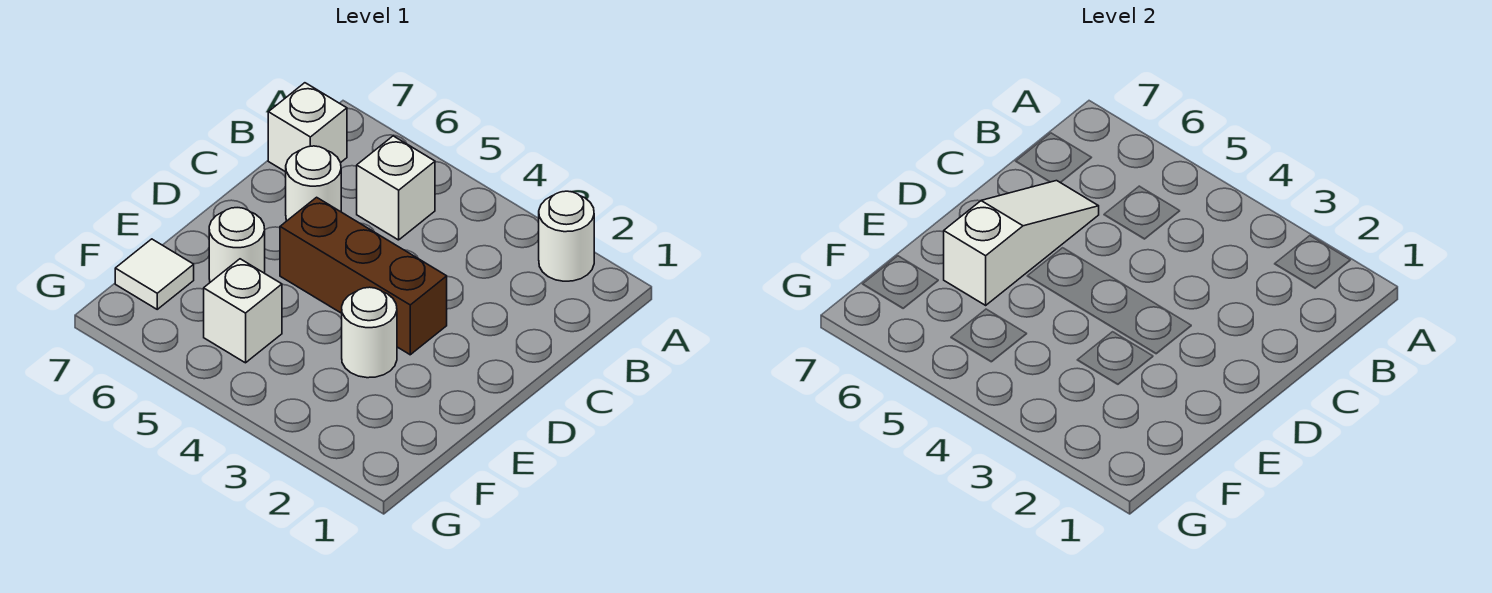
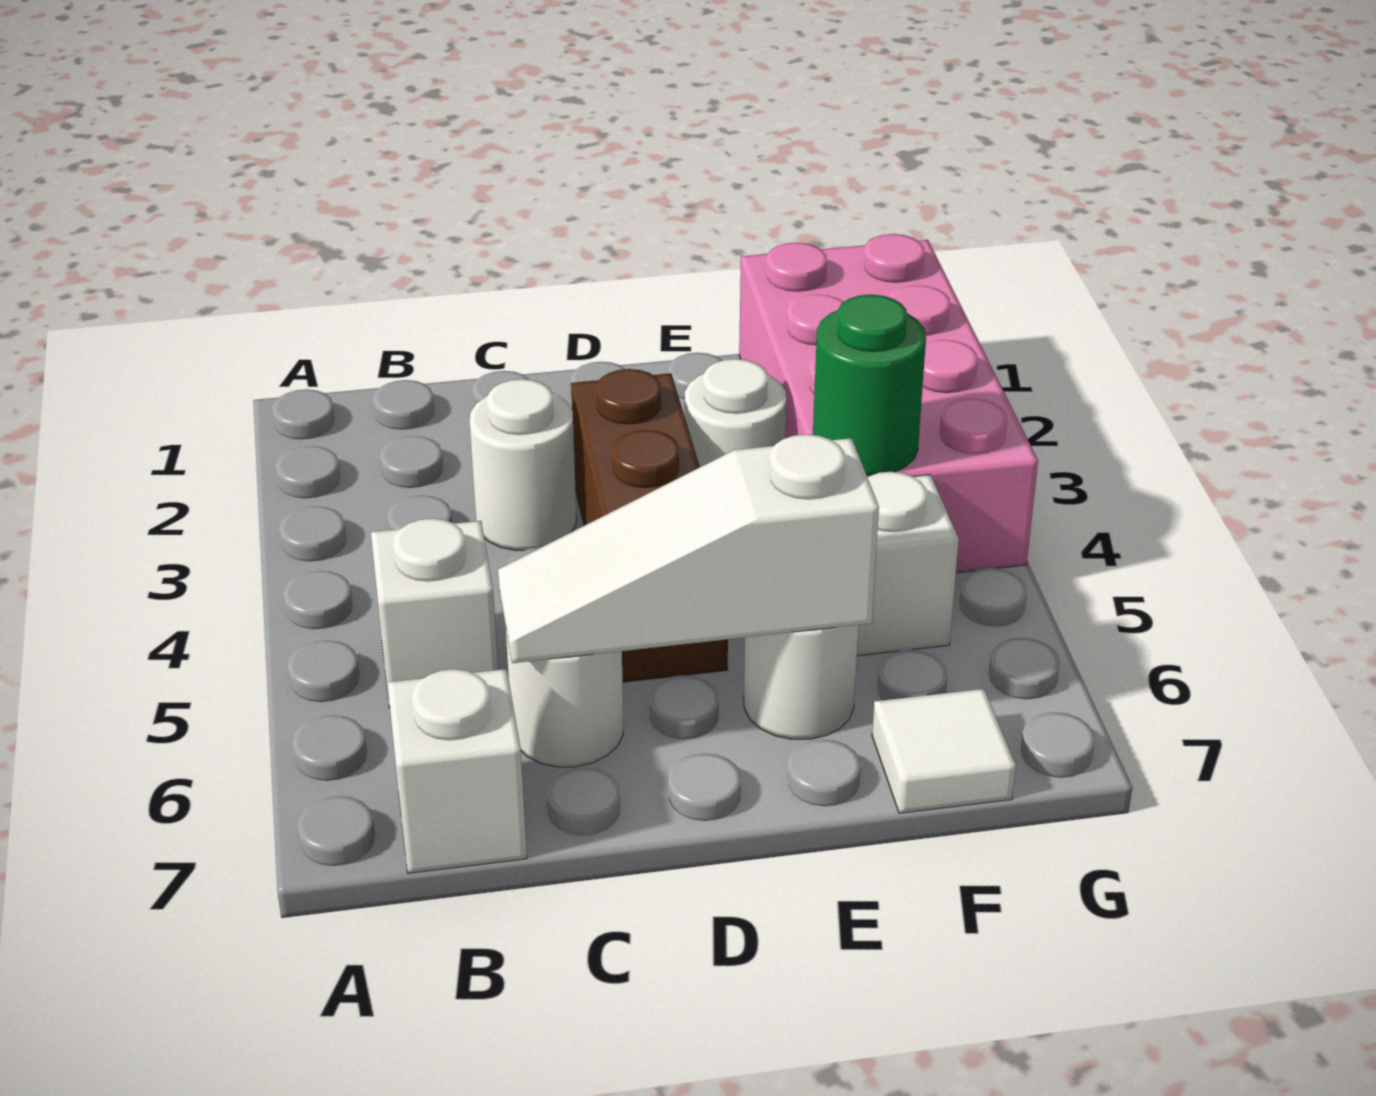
white round brick A2 level 1 -> white round brick C3 level 1
none -> pink brick F1:G4 level 1
none -> green round brick F4 level 2

